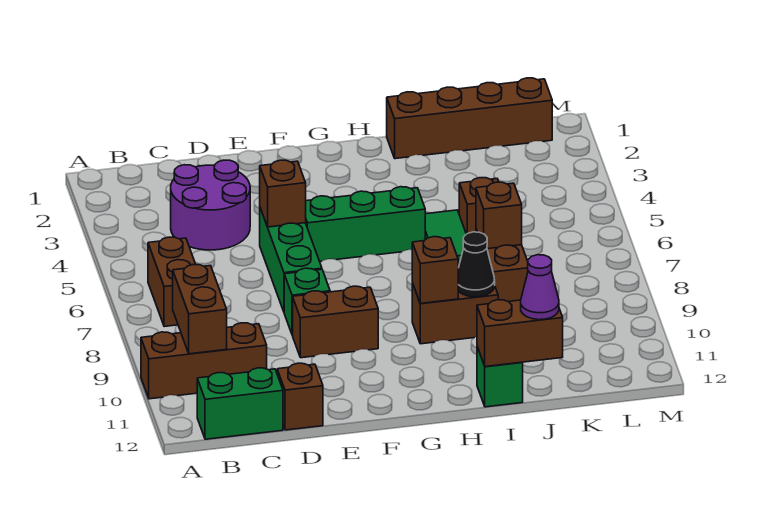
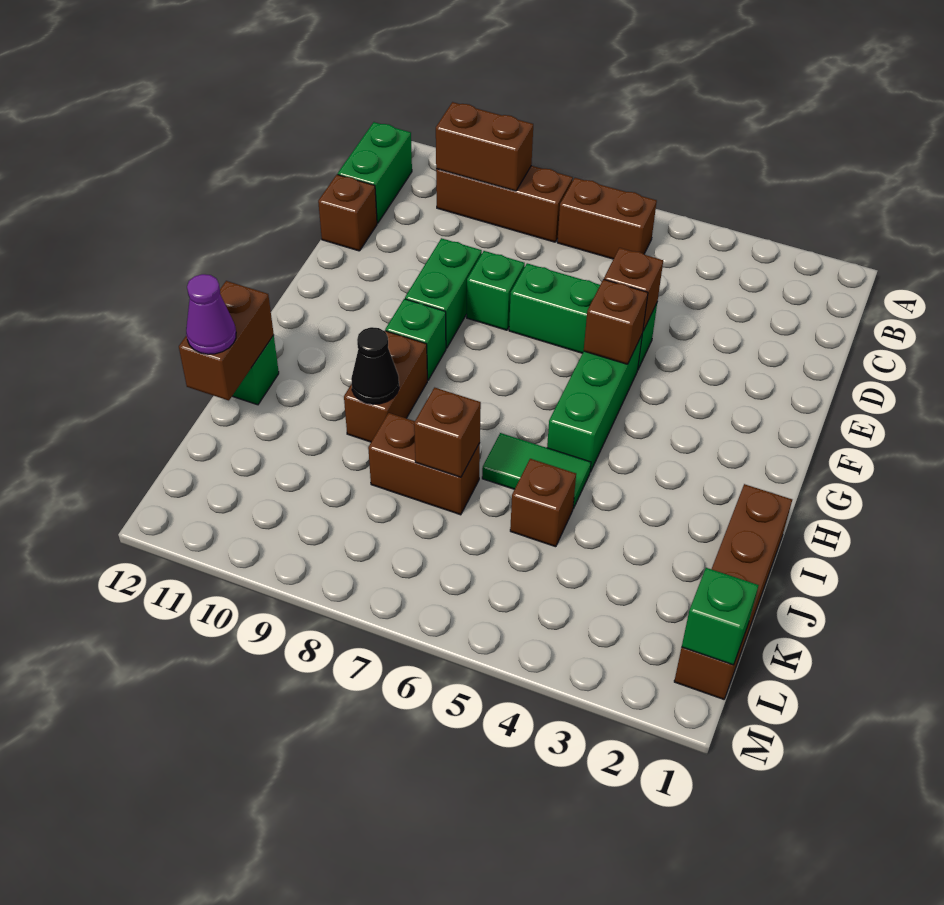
brown brick A10:C10 level 1 -> brown brick B8:B10 level 1
purple round brick C3:D4 level 1 -> none
brown brick E9:F9 level 1 -> green brick E9:F9 level 1
none -> green brick G9 level 1
brown brick H9 level 2 -> brown brick F5 level 2
none -> green brick L1 level 2

